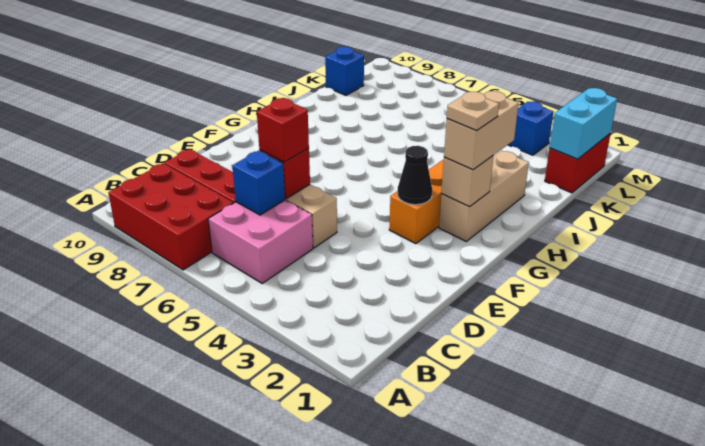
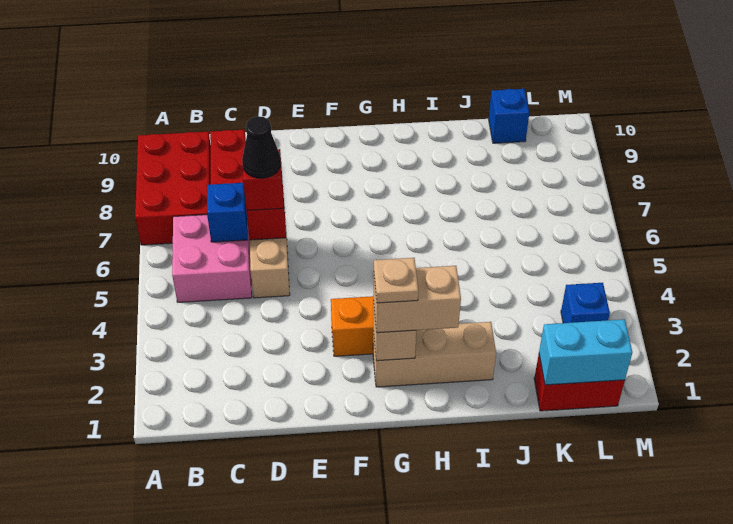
black cone F3 level 2 -> black cone D6 level 4

